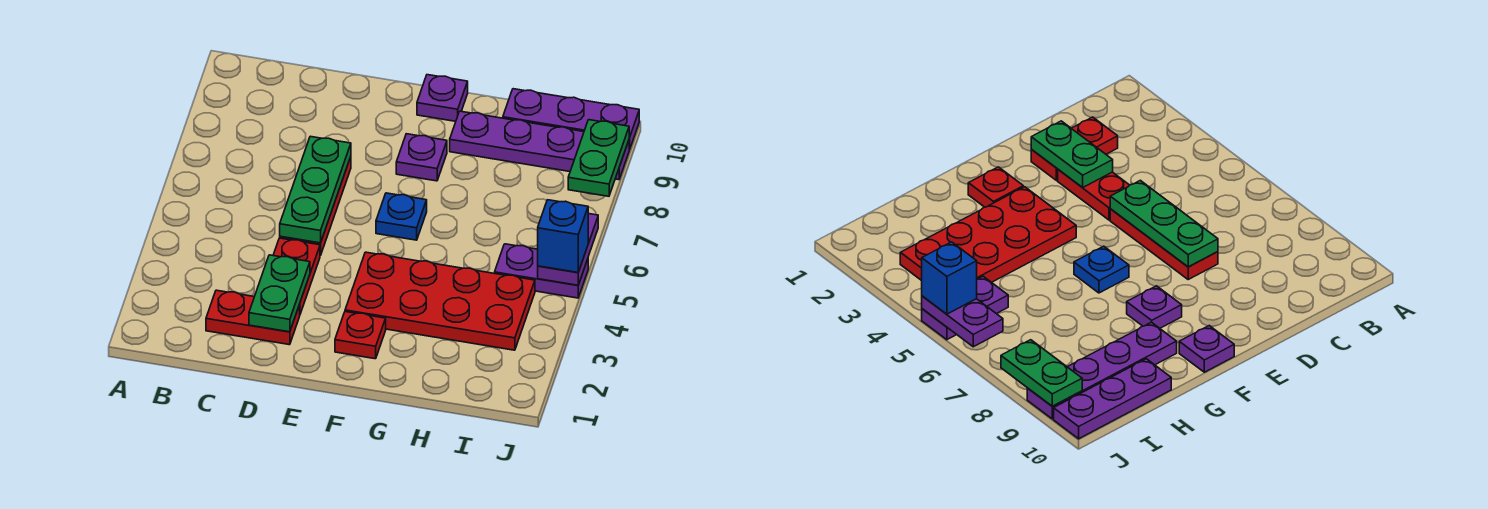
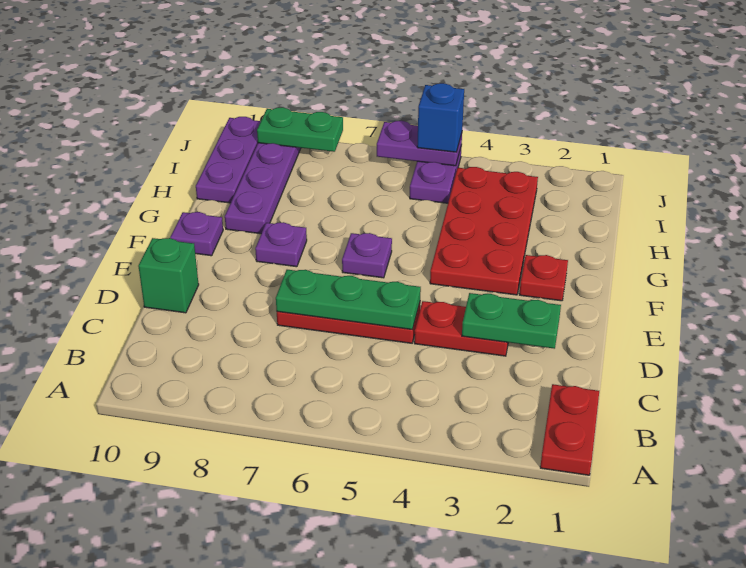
red plate C2:D2 level 1 -> red plate A1:B1 level 1
none -> green brick D10 level 1
blue plate F6 level 1 -> purple plate F6 level 1

